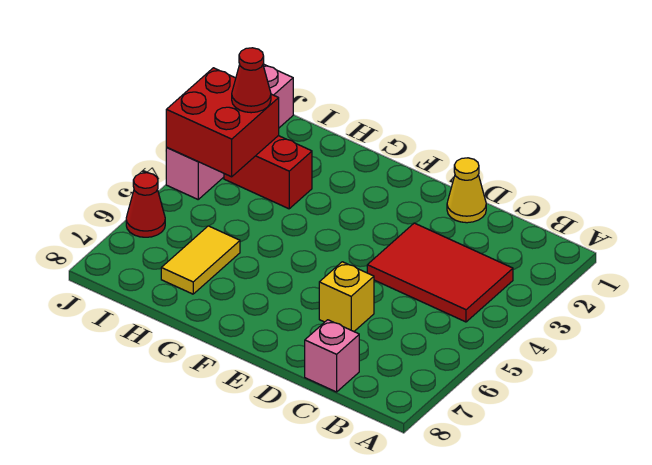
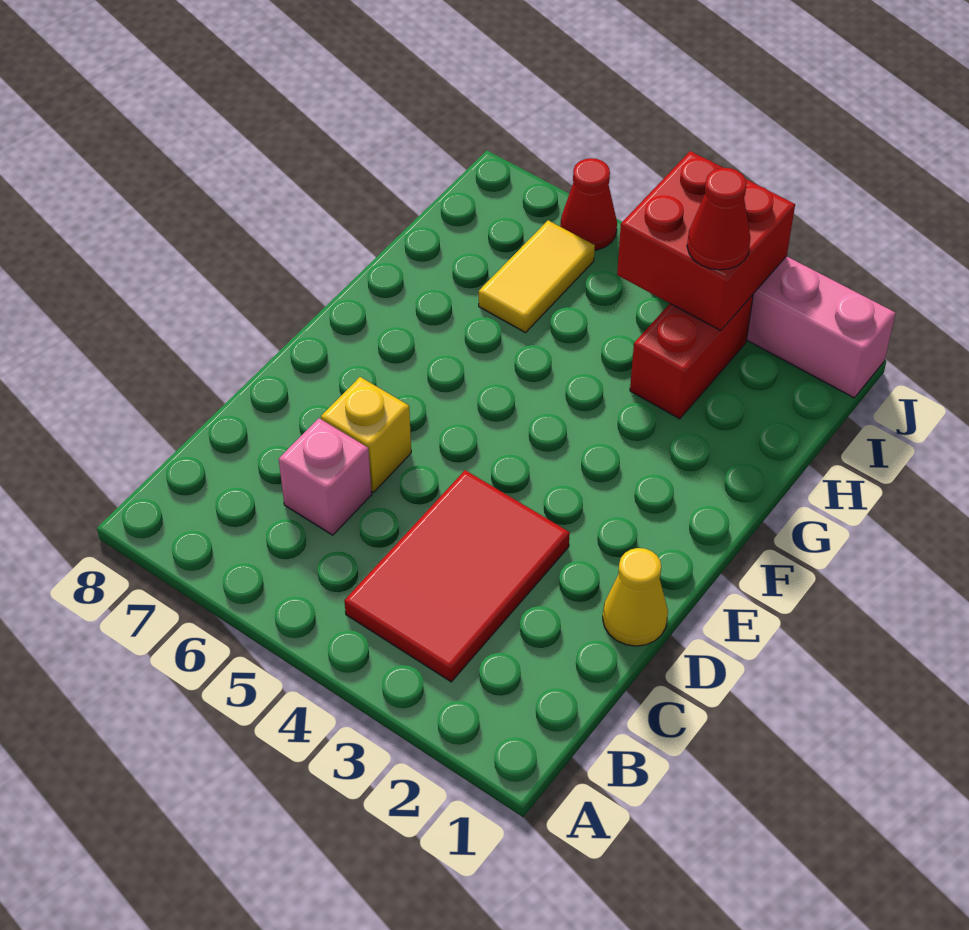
pink brick C8 level 1 -> pink brick C6 level 1
yellow tile H6:H7 level 1 -> yellow tile H6:I6 level 1

